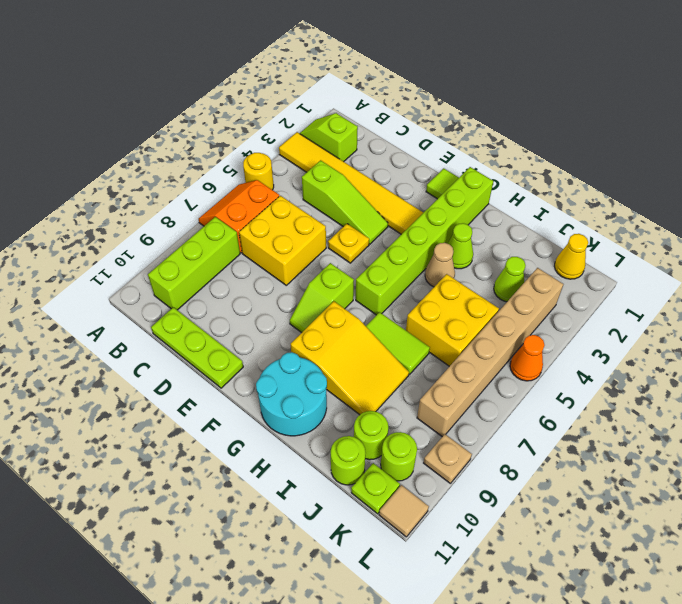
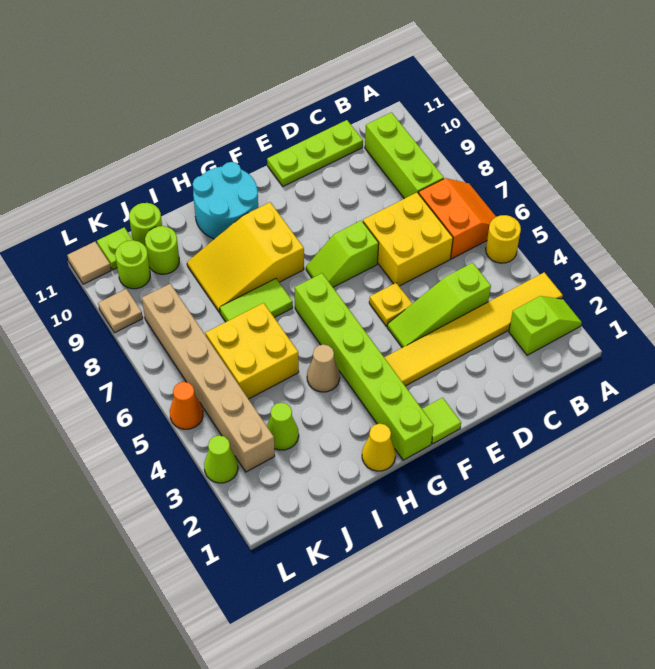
lime slope F7:F8 level 1 top 7 -> lime slope E7:F7 level 1 top E
lime cone H3 level 1 -> lime cone L3 level 1
yellow cone K1 level 1 -> yellow cone H1 level 1

